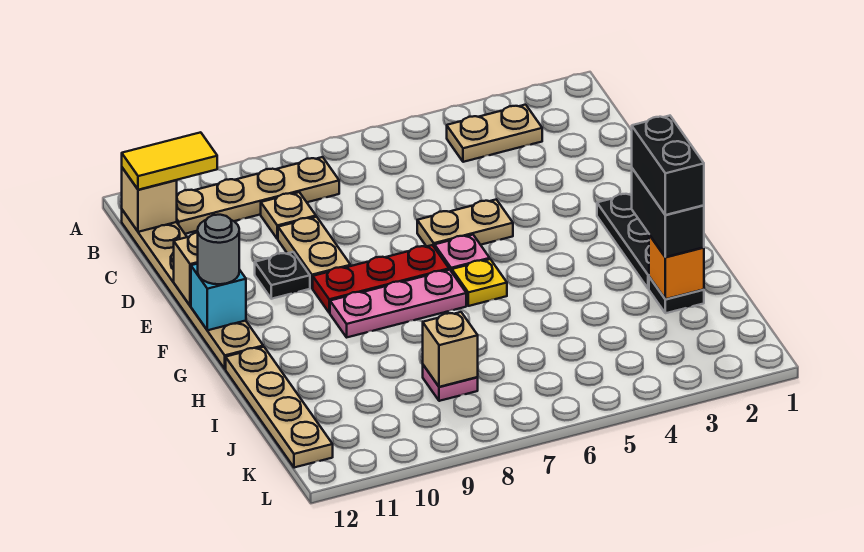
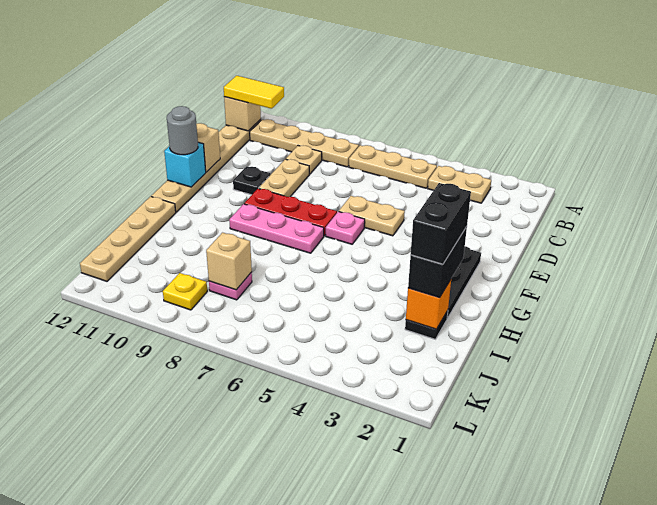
none -> tan plate B5:B7 level 1
yellow plate G6 level 1 -> yellow plate K9 level 1

